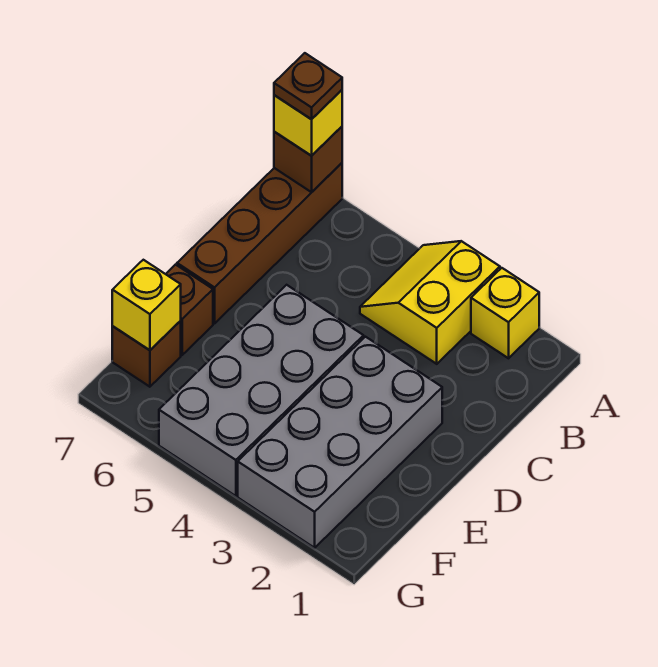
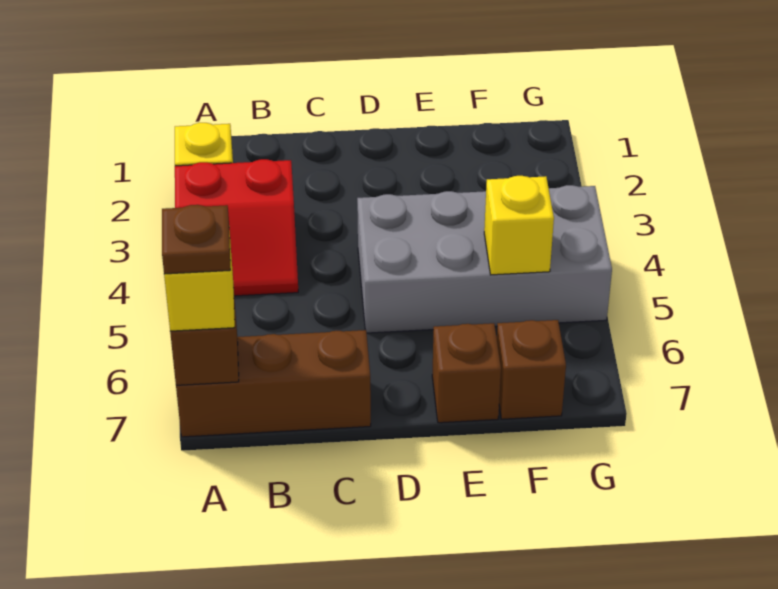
yellow slope A3:B4 level 1 top 3 -> red slope A3:B4 level 1 top 3
brown brick A7:D7 level 1 -> brown brick A7:C7 level 1
grey brick D2:G3 level 1 -> none
yellow brick F7 level 2 -> yellow brick F5 level 2

